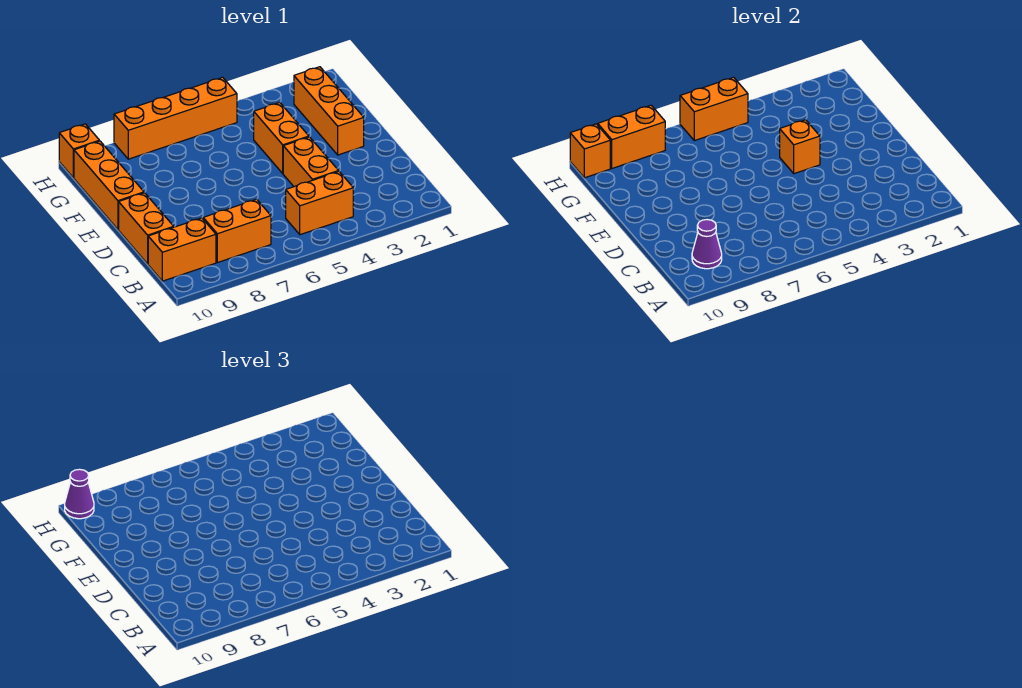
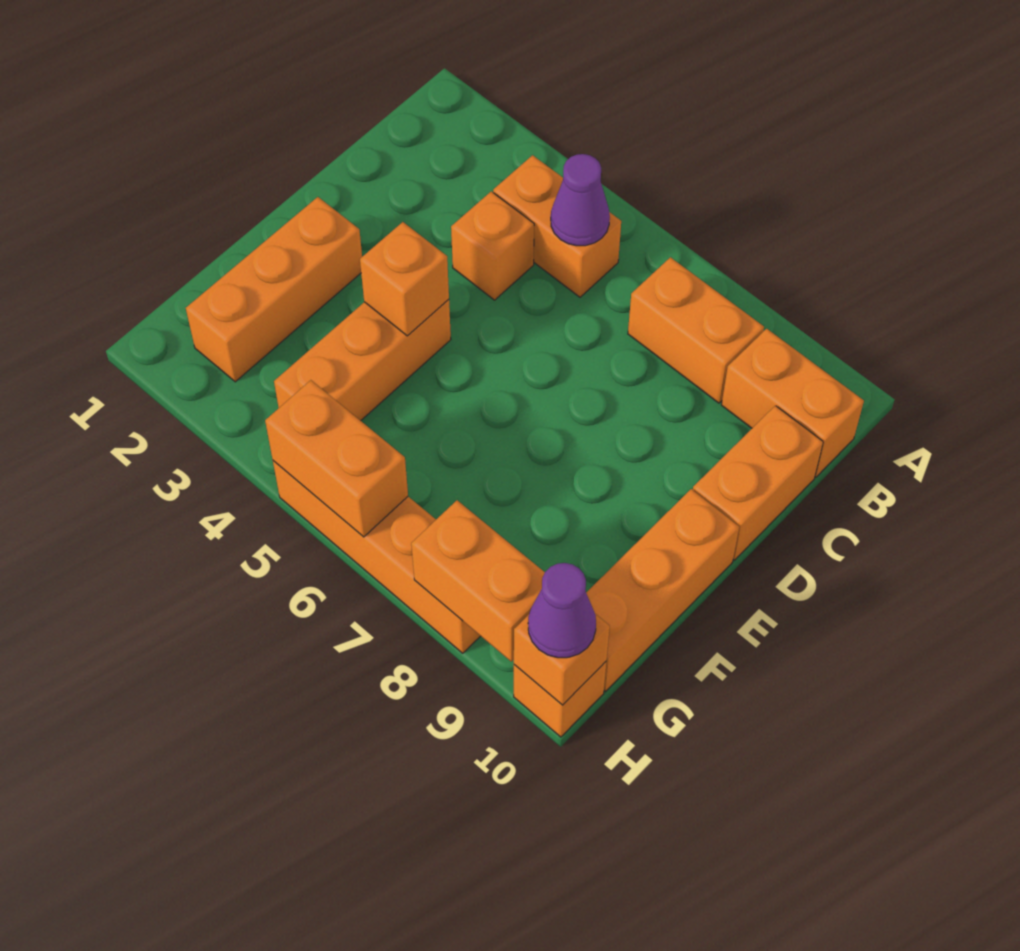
purple cone B9 level 2 -> purple cone B5 level 2
orange brick C4:D4 level 1 -> orange brick C4 level 1
orange brick E4:F4 level 1 -> orange brick E4:G4 level 1

